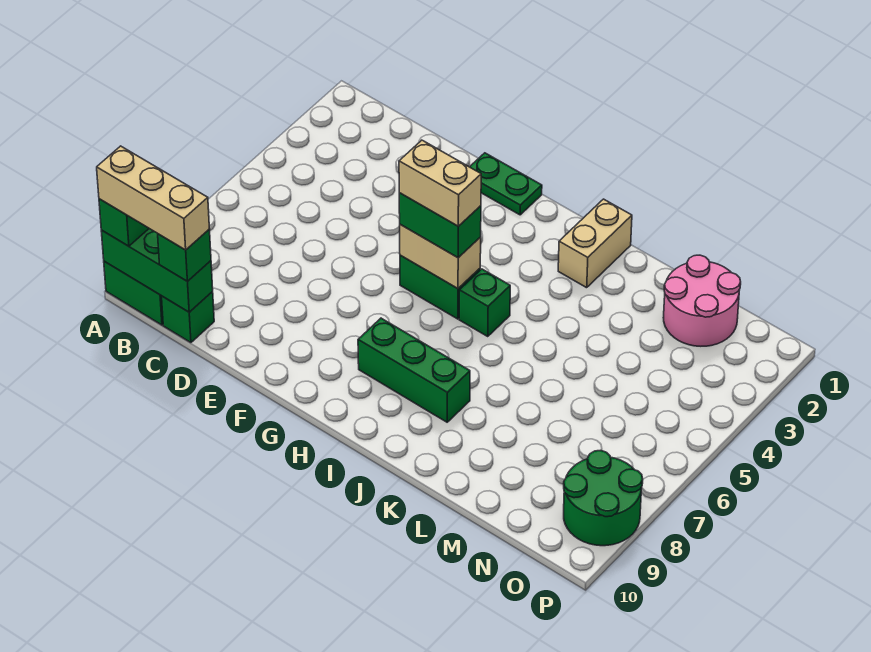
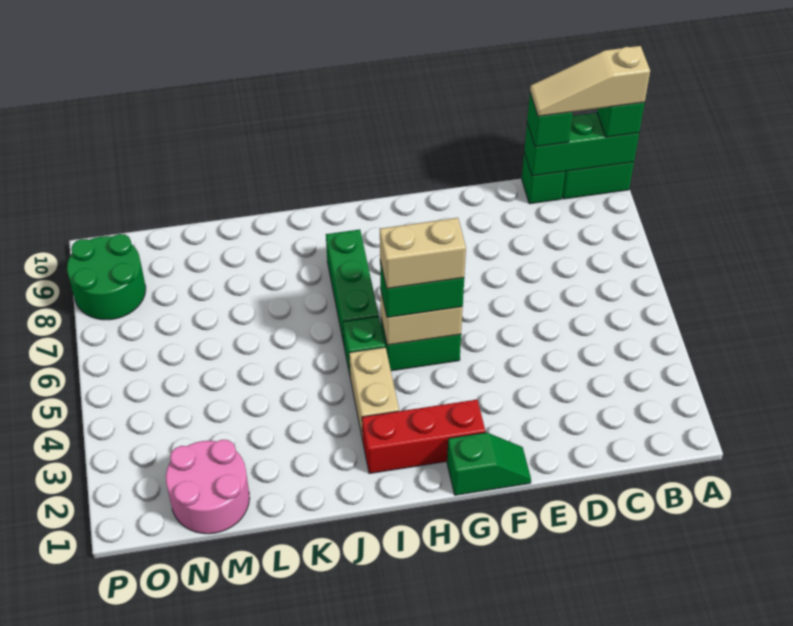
tan brick A10:C10 level 4 -> tan slope A10:C10 level 4 top A
green plate F1:G1 level 1 -> green slope F1:G1 level 1 top G
none -> red brick G2:I2 level 1
green brick H8:J8 level 1 -> green brick I6:I8 level 1
tan brick J1:J2 level 1 -> tan brick I3:I4 level 1

